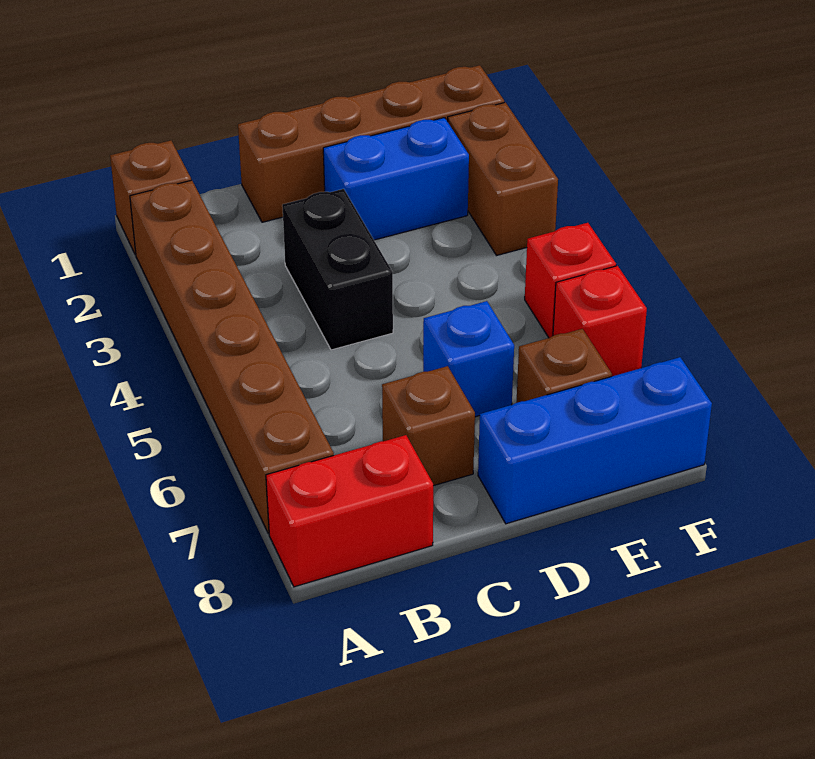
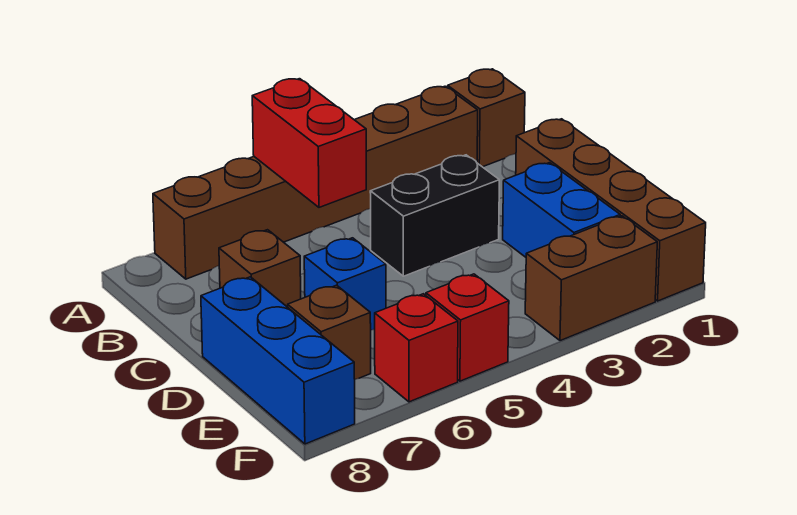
red brick A8:B8 level 1 -> red brick A5:B5 level 2

